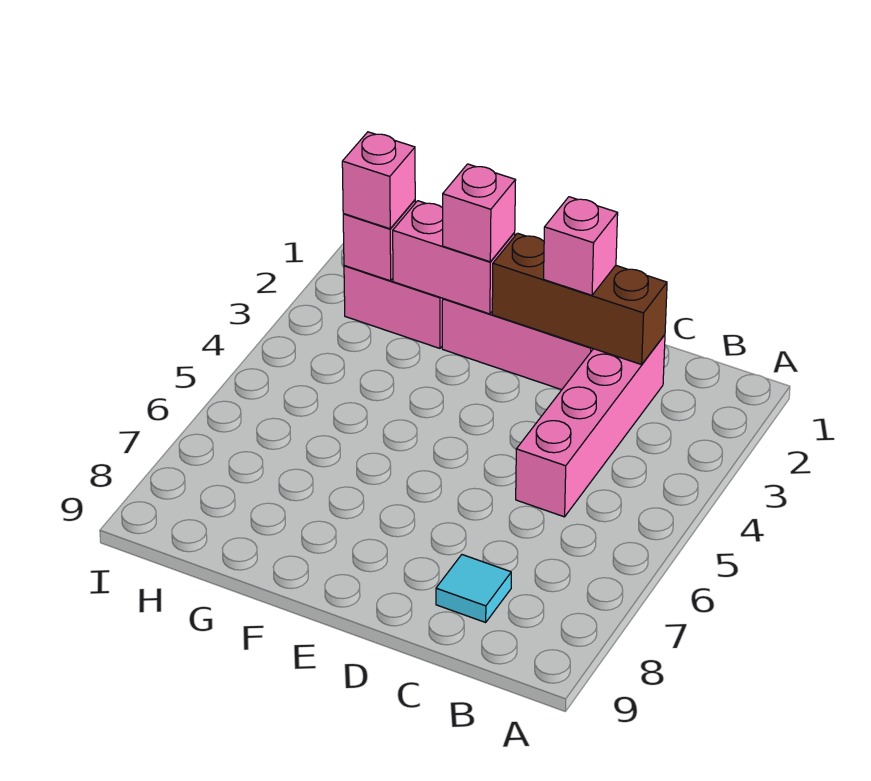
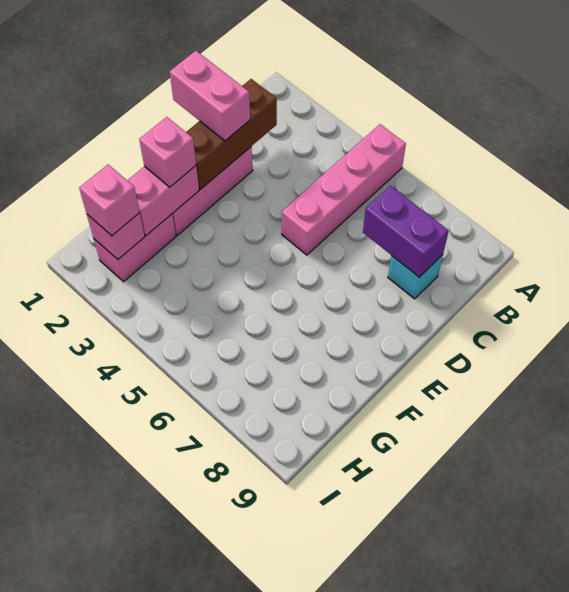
pink brick C2:C5 level 1 -> pink brick A5:D5 level 1
none -> purple brick C7:C8 level 2
cyan tile C8 level 1 -> cyan brick C8 level 1
pink brick D2 level 3 -> pink brick D1:D2 level 3

